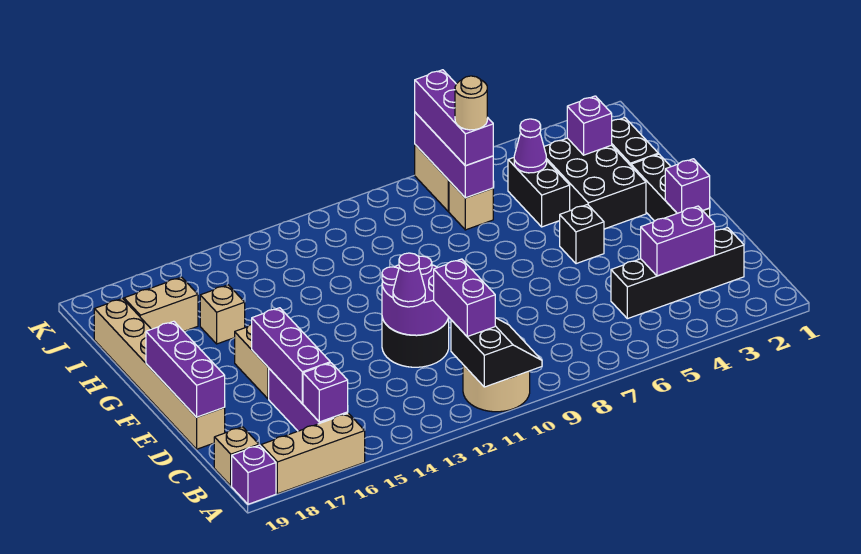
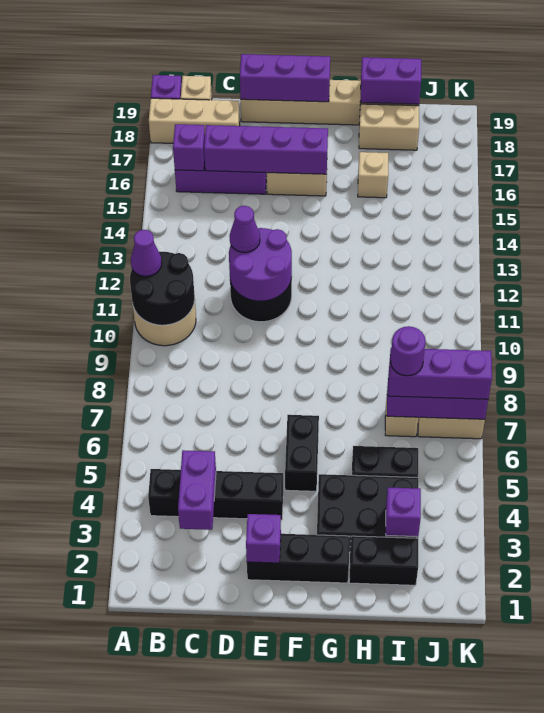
black slope A10:B11 level 2 top 11 -> black round brick A10:B11 level 2
tan brick A16:A18 level 1 -> tan brick A18:C18 level 1
purple brick B11:C11 level 3 -> purple brick H19:I19 level 2
black brick C2:C5 level 1 -> black brick B4:E4 level 1
purple brick C16:E16 level 2 -> purple brick C16:F16 level 2
black brick F5 level 1 -> black brick F5:F6 level 1
purple cone I5 level 2 -> purple cone A11 level 3
tan round brick I7 level 4 -> purple round brick I7 level 4
tan brick I17:I18 level 1 -> tan brick H18:I18 level 1

